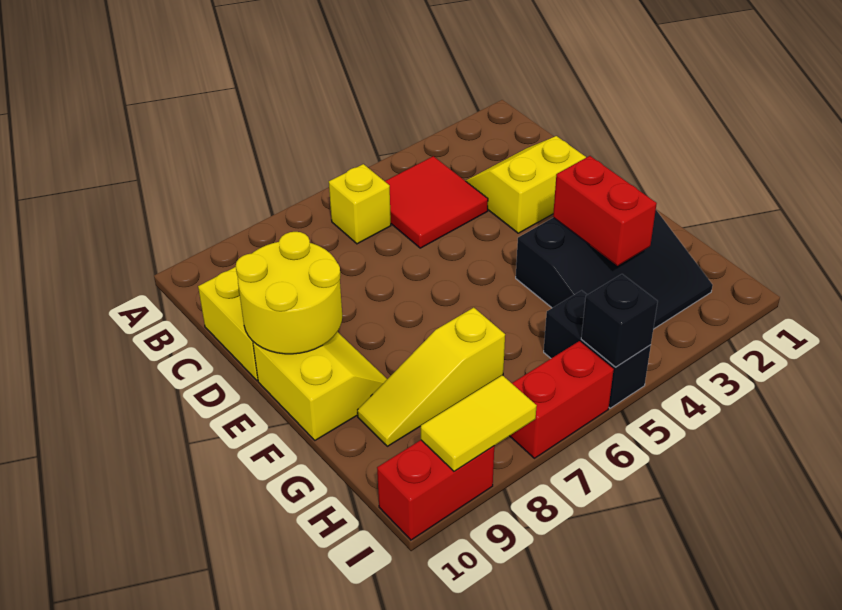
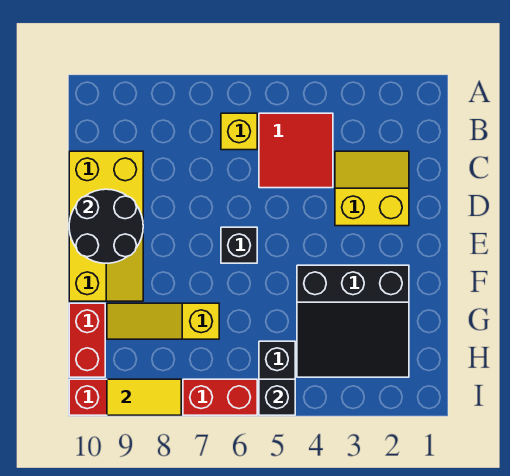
yellow round brick D9:E10 level 2 -> black round brick D9:E10 level 2
none -> black brick E6 level 1
red brick F3:G3 level 2 -> red brick G10:H10 level 1

